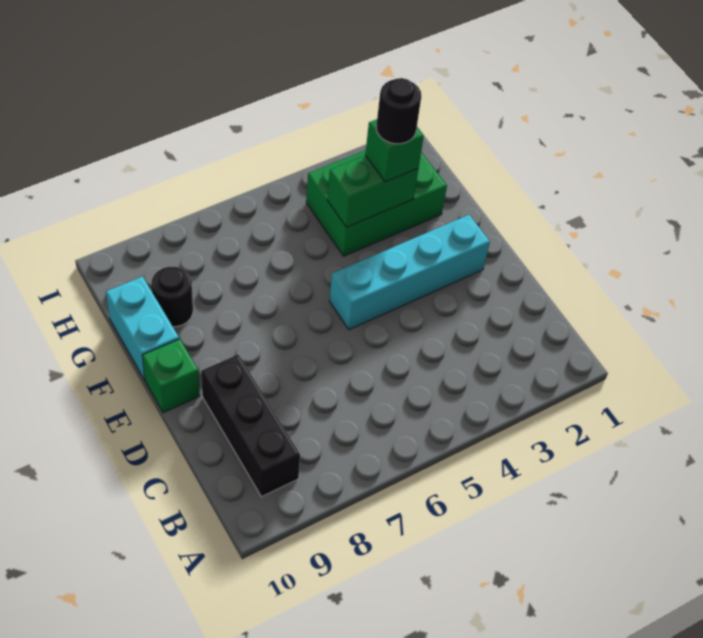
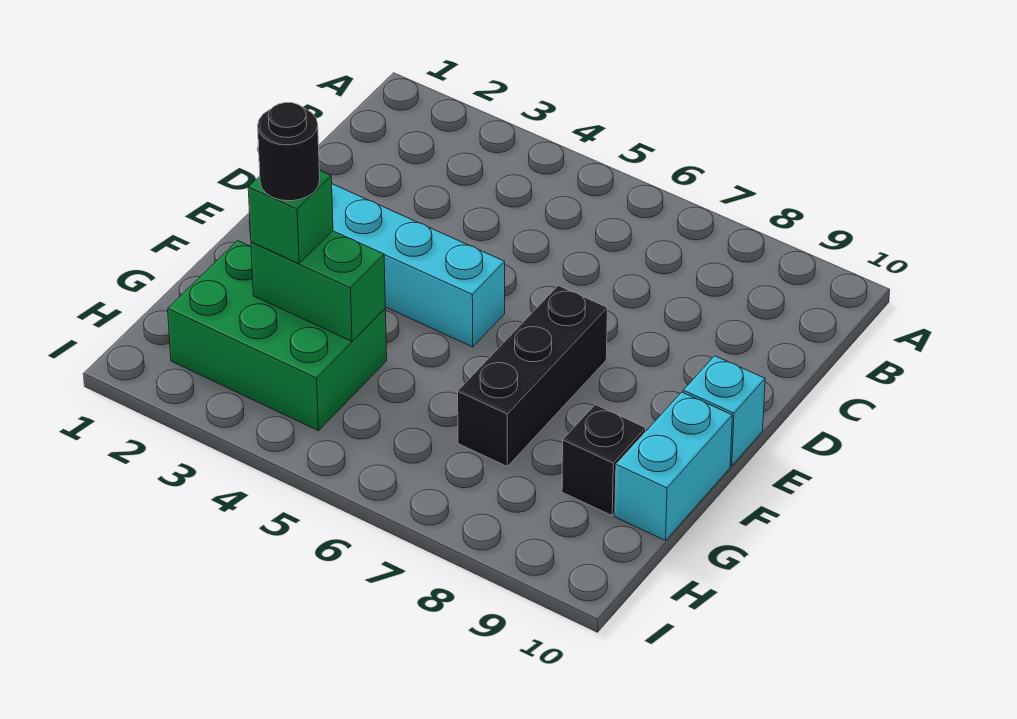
black brick B9:D9 level 1 -> black brick E7:G7 level 1
green brick E10 level 1 -> cyan brick E10 level 1
black round brick G9 level 1 -> black brick G9 level 1

